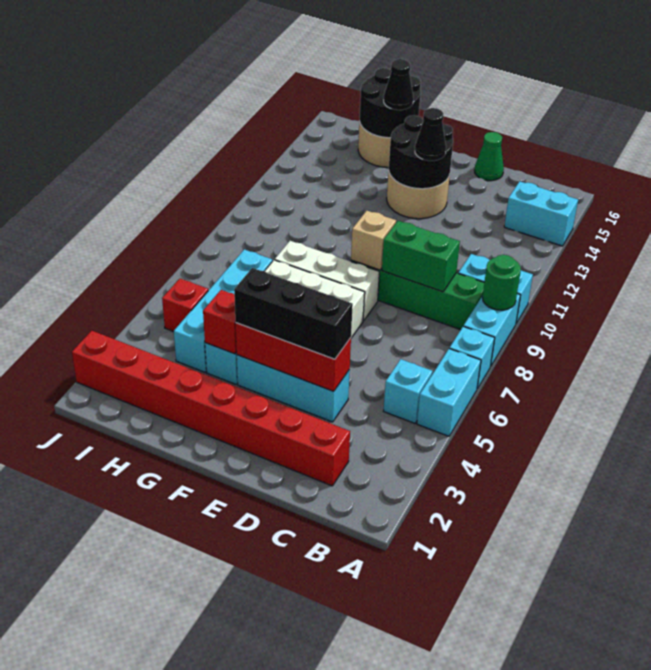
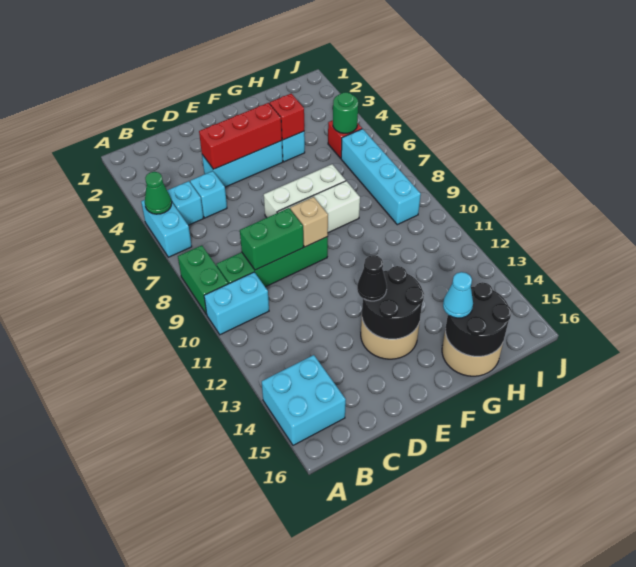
cyan brick A7 level 1 -> cyan brick C5 level 1
cyan brick A8:A9 level 1 -> green brick A8:A9 level 1
green round brick A9 level 2 -> green round brick I5 level 2
cyan brick A14:B14 level 1 -> cyan brick A14:B15 level 1
red brick C2:J2 level 1 -> none
black brick D4:F4 level 3 -> none
green cone D16 level 1 -> green cone A5 level 2
black cone G15 level 3 -> cyan cone G15 level 3
cyan brick H4:H7 level 1 -> cyan brick I6:I9 level 1

